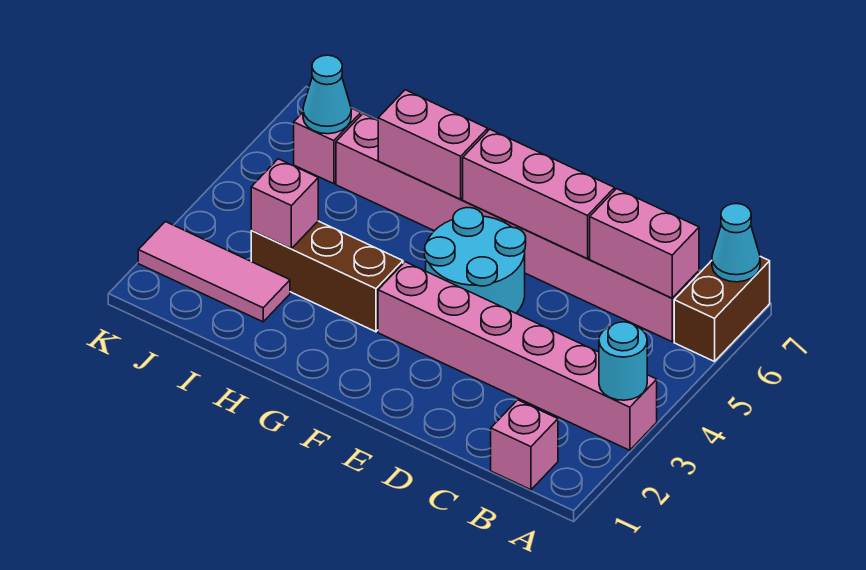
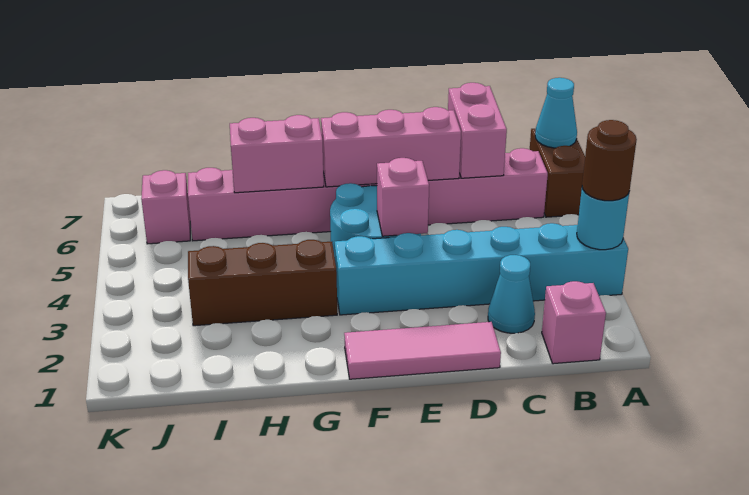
pink brick A3:F3 level 1 -> cyan brick A3:F3 level 1
none -> brown round brick A3 level 3
pink brick B6:C6 level 2 -> pink brick C6:C7 level 2
pink tile I2:K2 level 1 -> pink tile D1:F1 level 1
pink brick I3 level 2 -> pink brick E4 level 2
cyan cone J6 level 2 -> cyan cone C2 level 1

